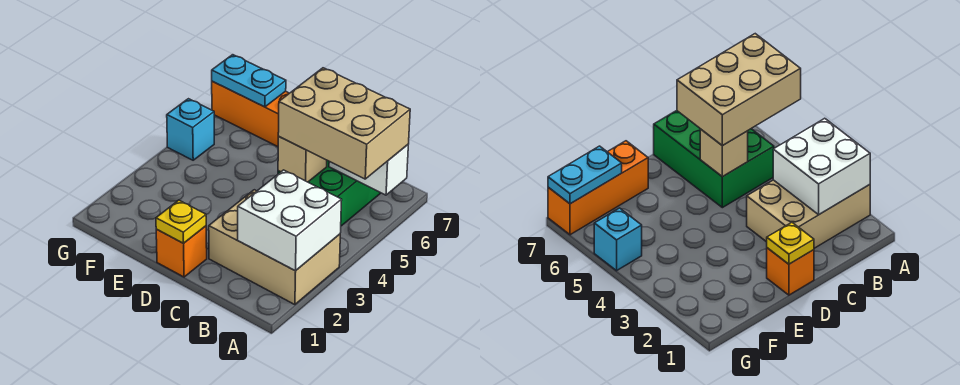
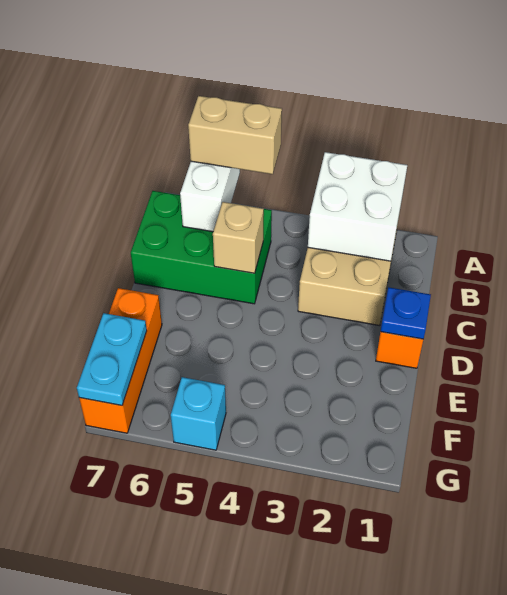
tan brick A5:C6 level 3 -> tan brick A5:A6 level 3
yellow plate D1 level 2 -> blue plate D1 level 2

